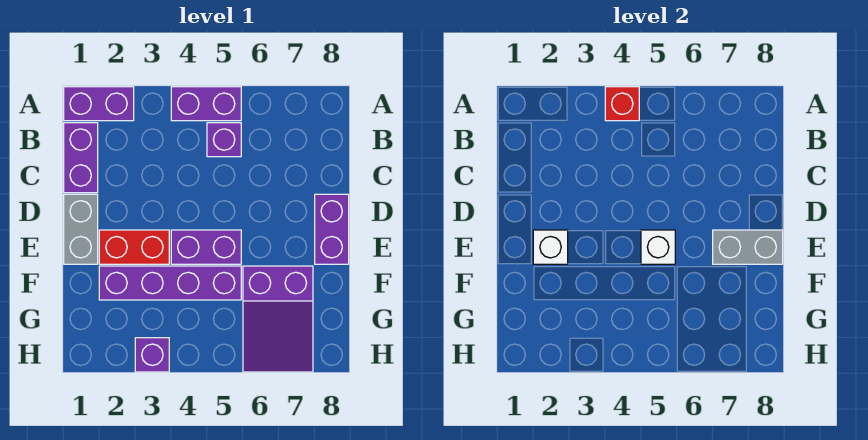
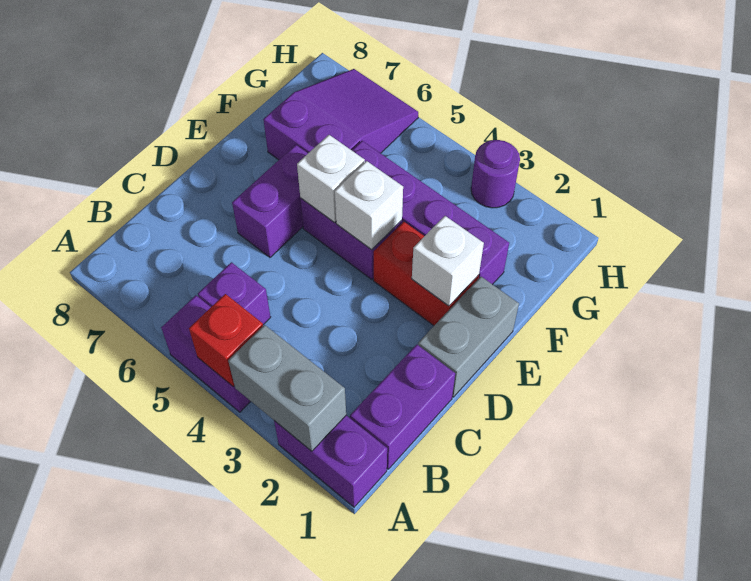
purple brick D8:E8 level 1 -> purple brick D6:E6 level 1
none -> white brick E4 level 2
grey brick E7:E8 level 2 -> grey brick A2:A3 level 2
purple brick H3 level 1 -> purple round brick H3 level 1

